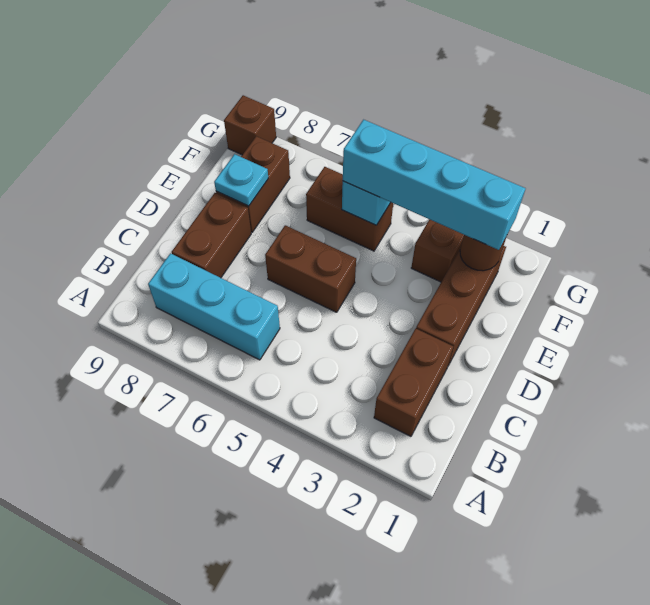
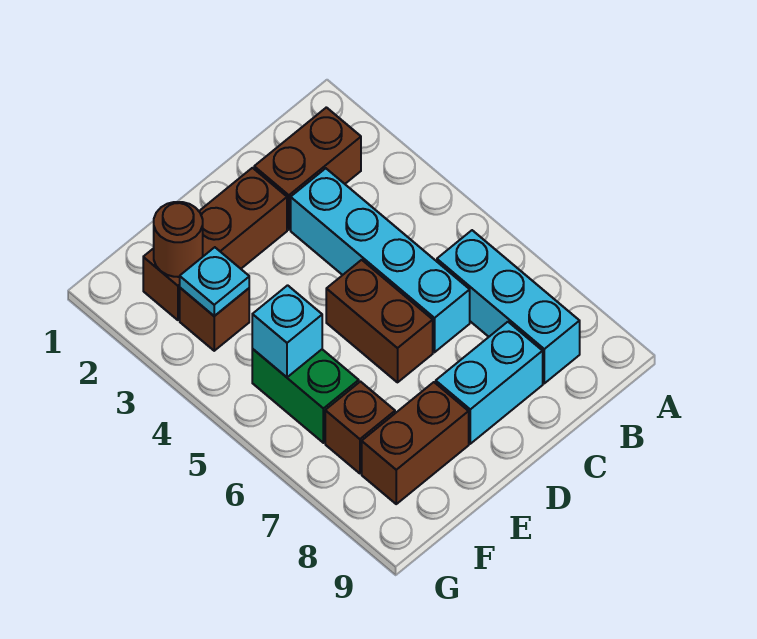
brown brick C8:D8 level 1 -> cyan brick C8:D8 level 1
cyan plate E8 level 2 -> cyan plate F3 level 2
cyan brick F2:F5 level 3 -> cyan brick C3:C6 level 1
brown brick F5:F6 level 1 -> green brick F5:F6 level 1
brown brick G9 level 1 -> brown brick F7 level 1

